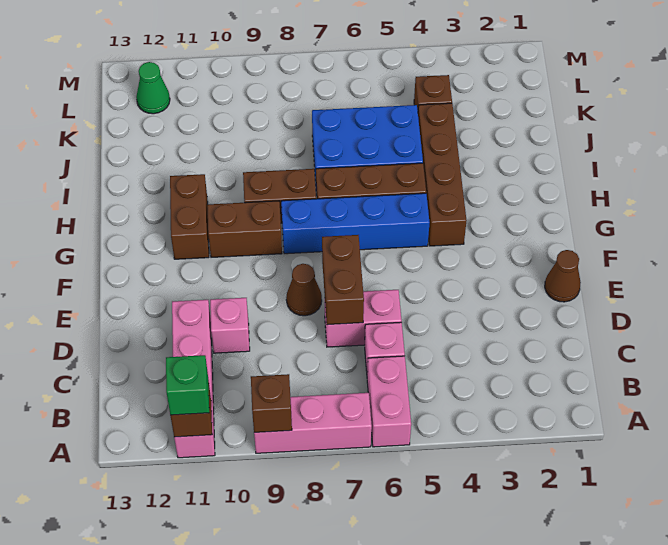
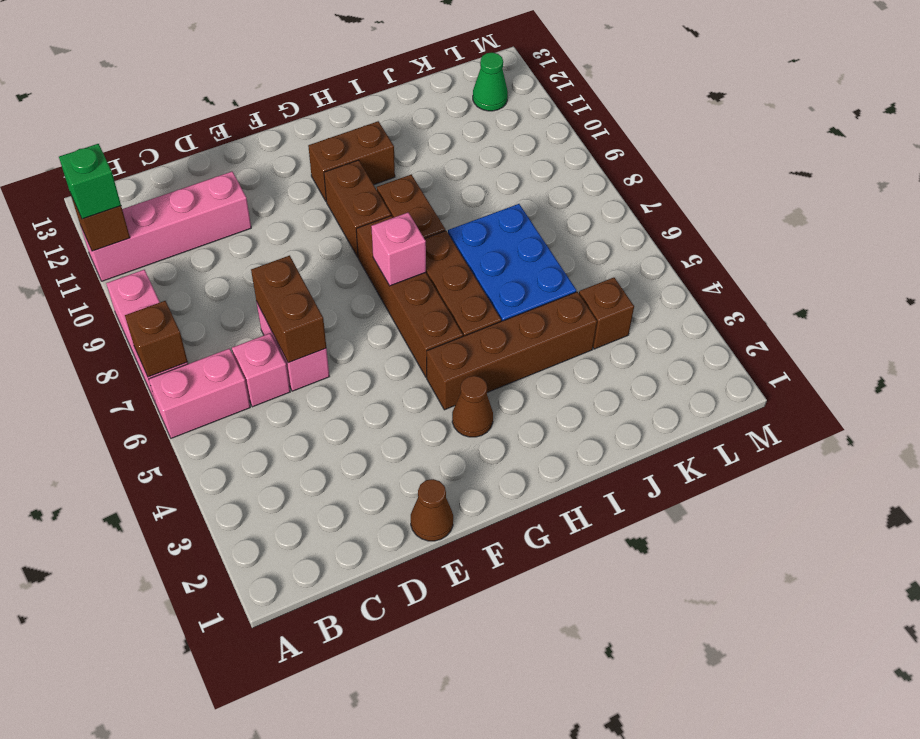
brown brick A9 level 2 -> brown brick A7 level 2
brown brick D7:E7 level 2 -> brown brick D6:D7 level 2
pink brick D10 level 1 -> pink brick G7 level 2
brown cone E8 level 1 -> brown cone G3 level 1
blue brick G5:G8 level 1 -> brown brick G5:G8 level 1

